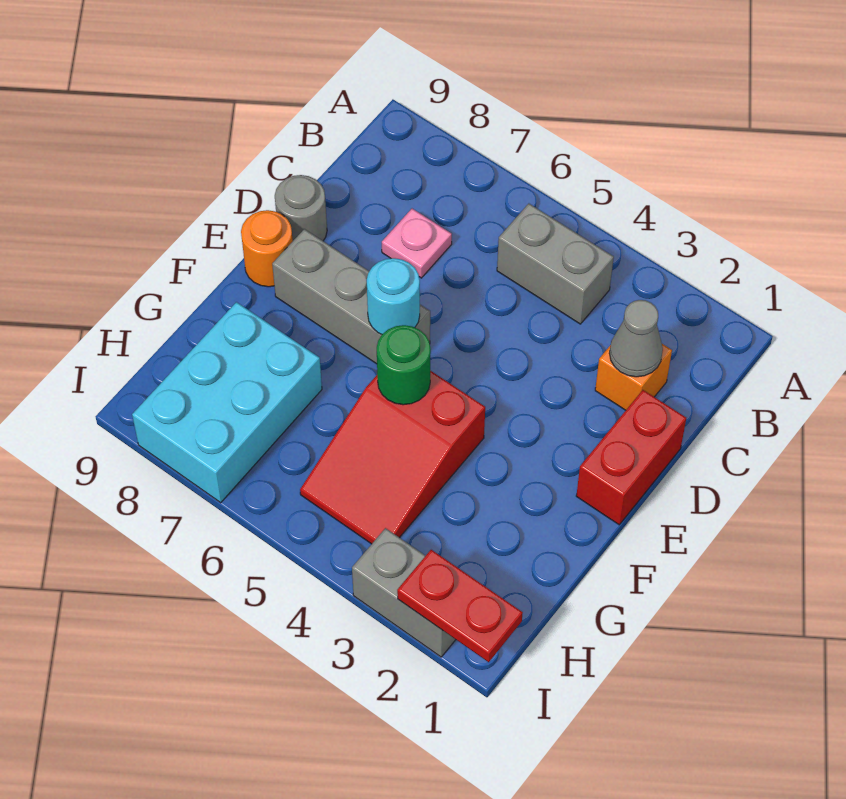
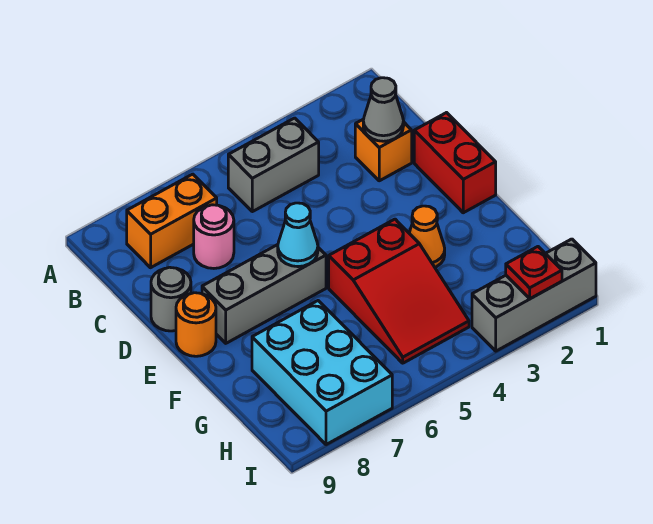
none -> orange brick B7:B8 level 1
pink plate C7 level 1 -> pink round brick C7 level 1
cyan round brick E6 level 2 -> cyan cone E6 level 2
none -> orange cone F3 level 1
green round brick F5 level 2 -> none
red plate I1:I2 level 2 -> red plate I2 level 2
grey brick I2:I3 level 1 -> grey brick I1:I3 level 1

